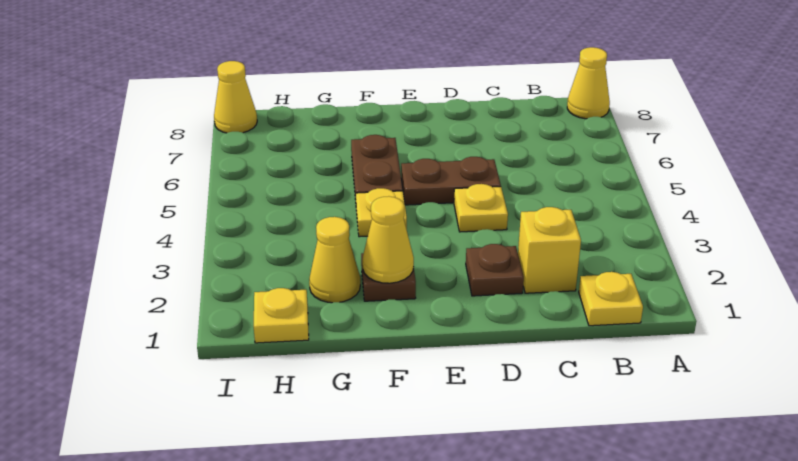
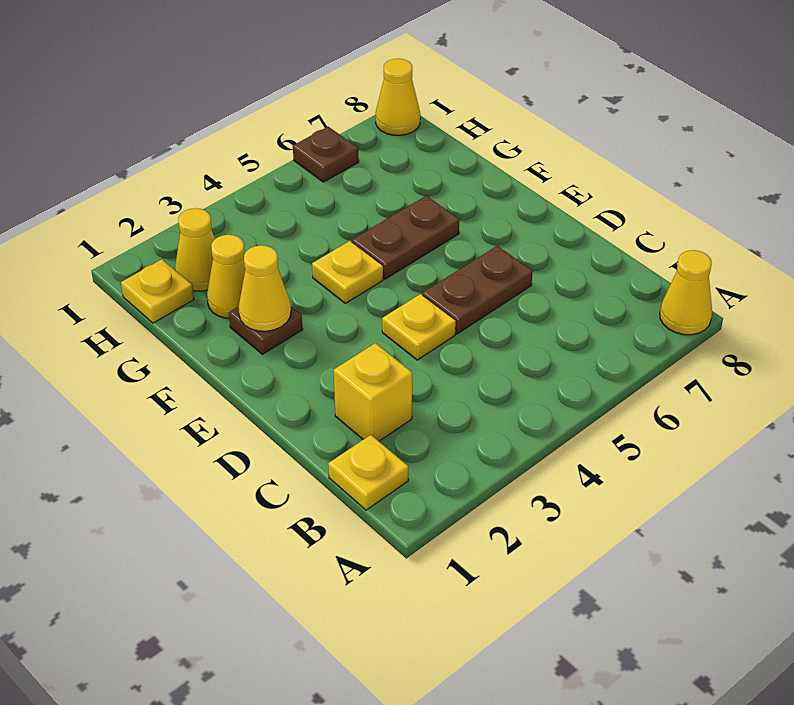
brown plate D2 level 1 -> brown plate I6 level 1
brown plate D5:E5 level 1 -> brown plate D5:D6 level 1
none -> yellow cone H2 level 1

